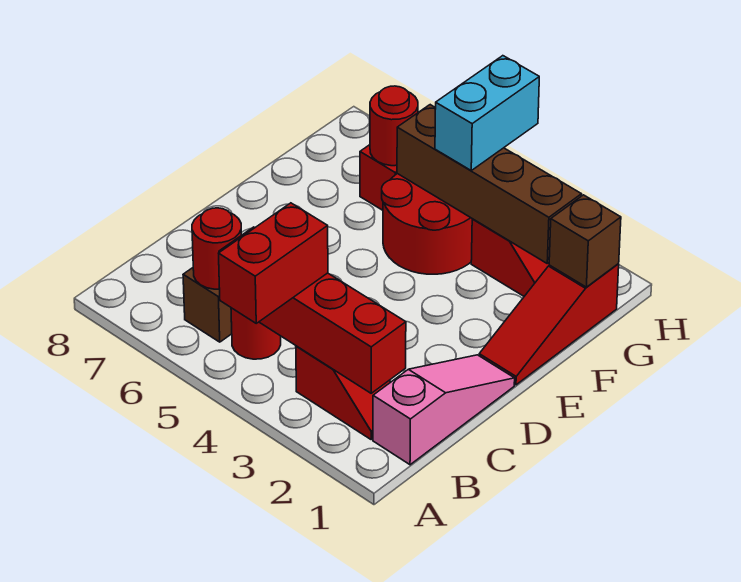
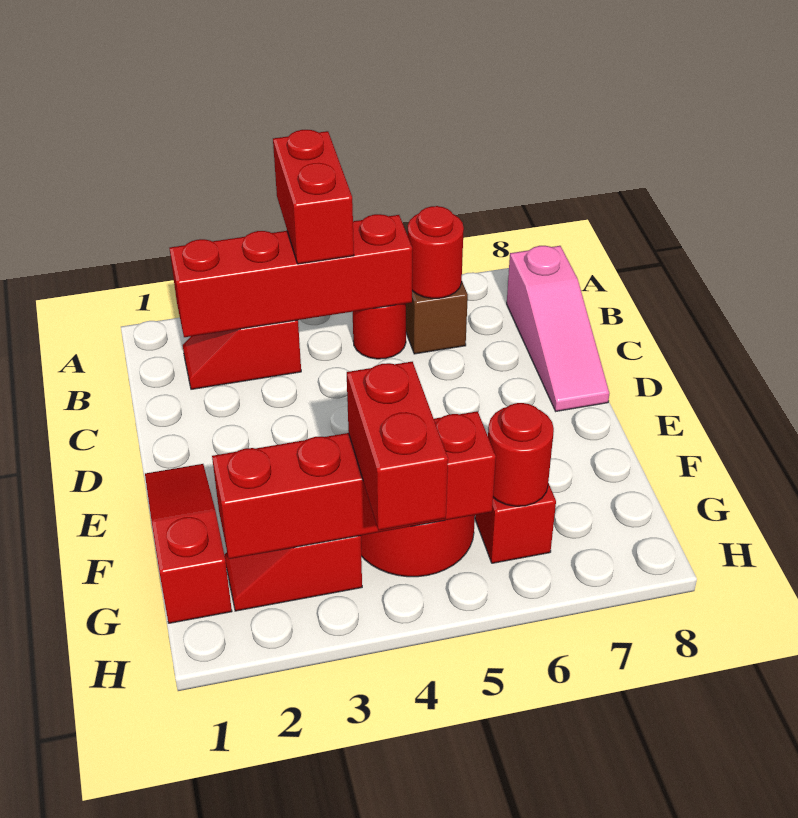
pink slope B1:D1 level 1 top B -> pink slope B8:D8 level 1 top B
brown brick G1 level 2 -> none
brown brick G2:G5 level 2 -> red brick G2:G5 level 2
cyan brick G4:H4 level 3 -> red brick G4:H4 level 3

